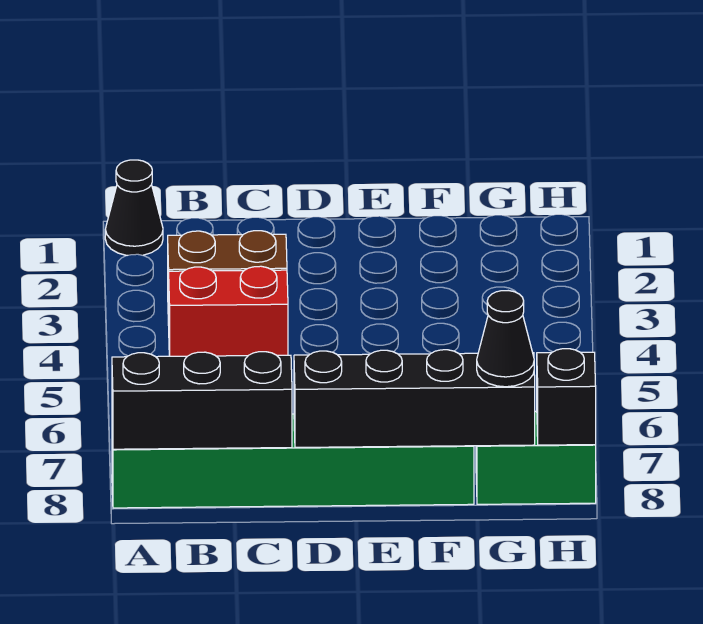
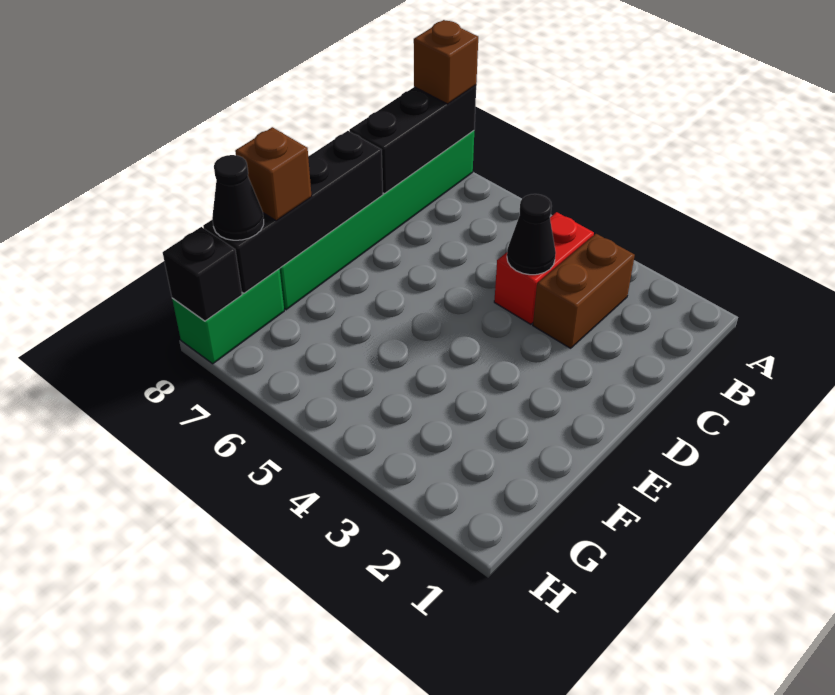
black cone A1 level 1 -> black cone C4 level 2
none -> brown brick A8 level 3
none -> brown brick F8 level 3

